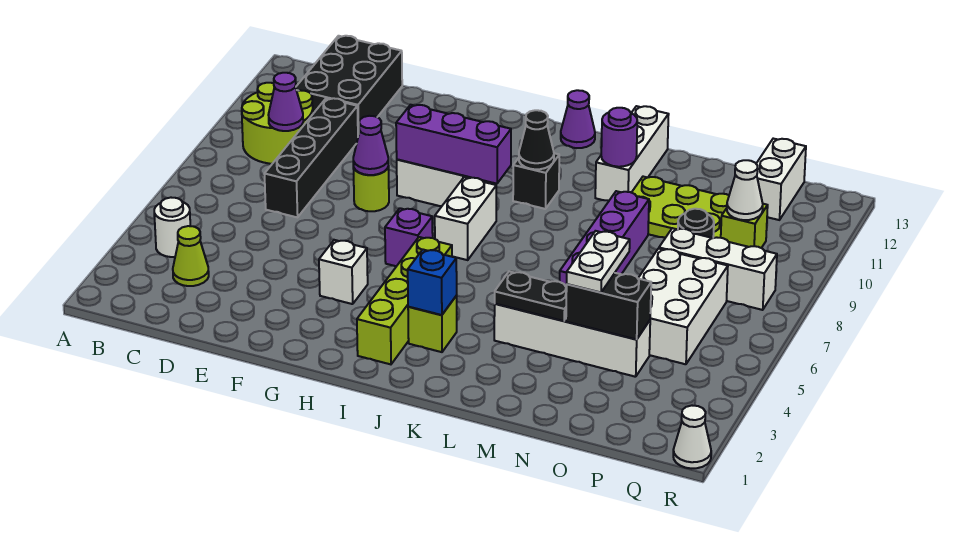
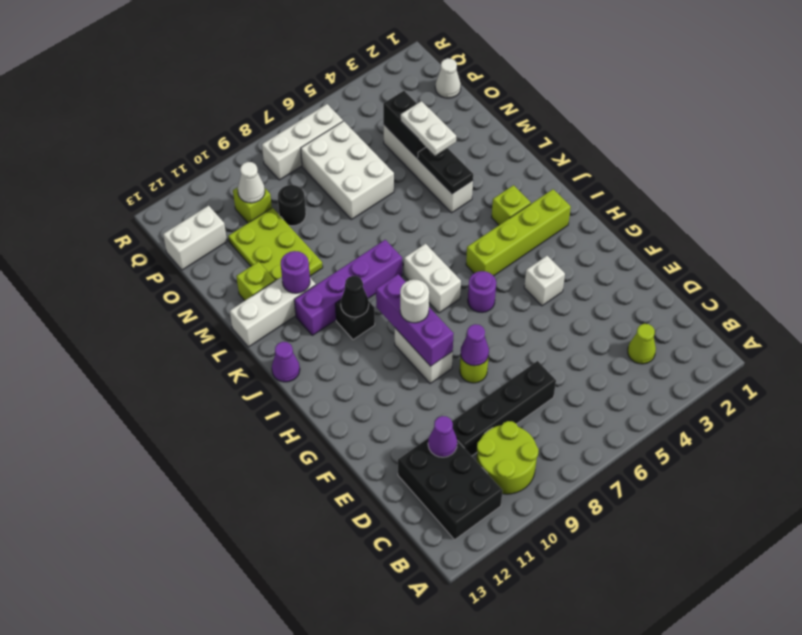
white round brick B4 level 1 -> white round brick H9 level 3
purple cone C9 level 2 -> purple cone D11 level 2
black brick C11:D13 level 1 -> black brick B11:D12 level 1
purple brick H6 level 1 -> purple round brick H6 level 1
white brick I7:I8 level 1 -> white brick I7:J7 level 1
blue brick J3 level 2 -> none
purple brick M6:M9 level 1 -> purple brick K8:K11 level 1
none -> lime brick M12 level 1
white plate N4:N5 level 3 -> white plate M4:N4 level 3
white brick O5:P7 level 1 -> white brick N6:P7 level 1
white brick O8:Q8 level 1 -> white brick Q6:Q8 level 1
white cone R1 level 1 -> white cone P1 level 1

